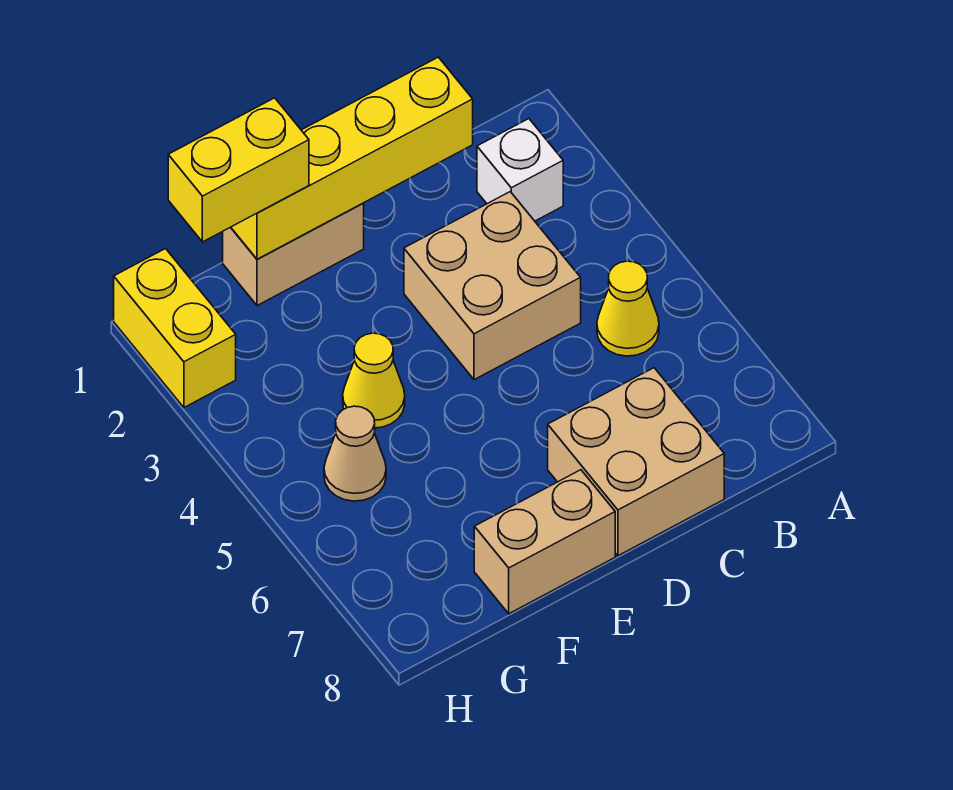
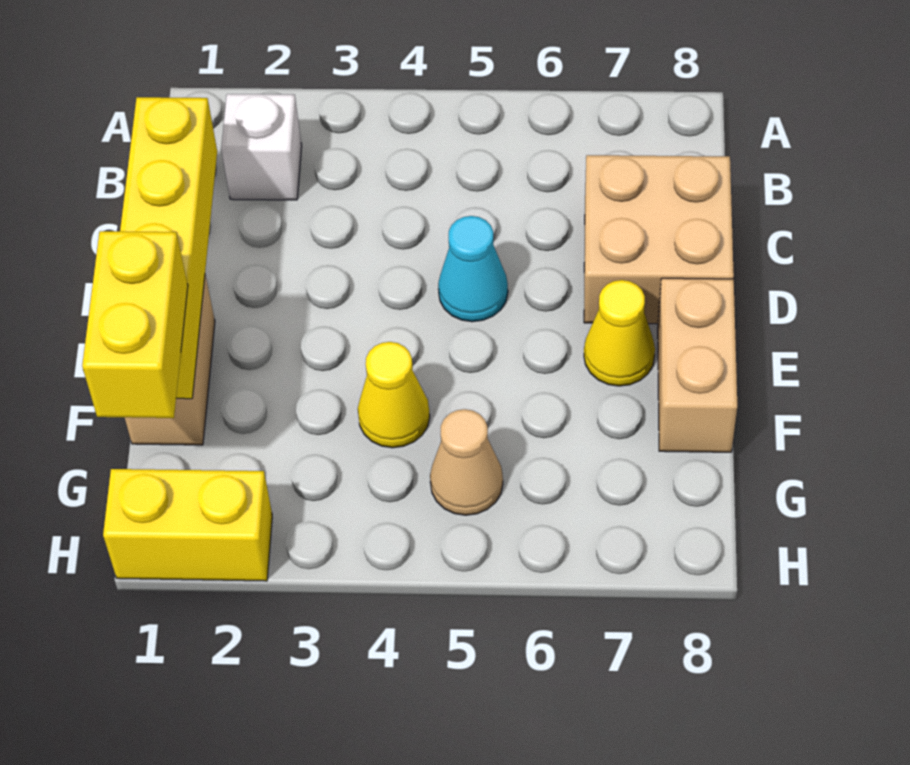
yellow cone B5 level 1 -> yellow cone E7 level 1
tan brick C3:D4 level 1 -> none
none -> cyan cone D5 level 1

